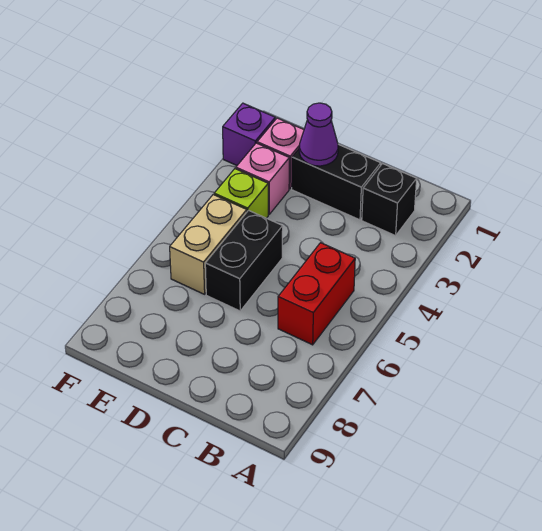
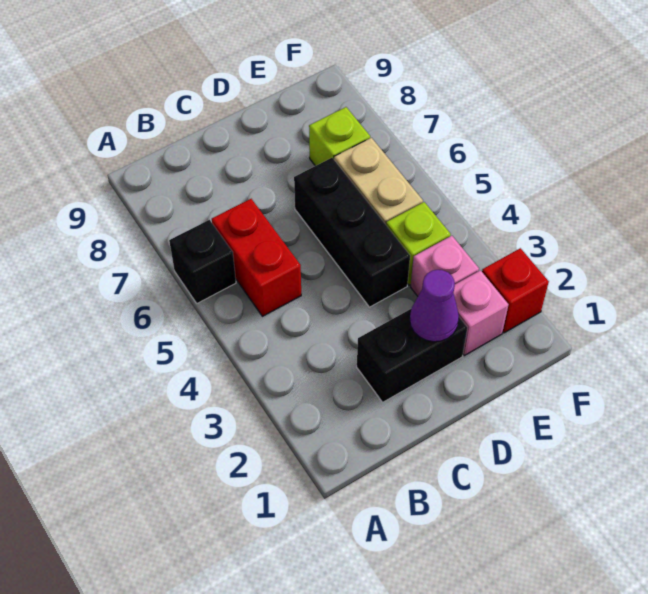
black brick B2 level 1 -> black brick A6 level 1
black brick D5:D6 level 1 -> black brick D4:D6 level 1
none -> lime brick E7 level 1
purple brick F2 level 1 -> red brick F2 level 1

